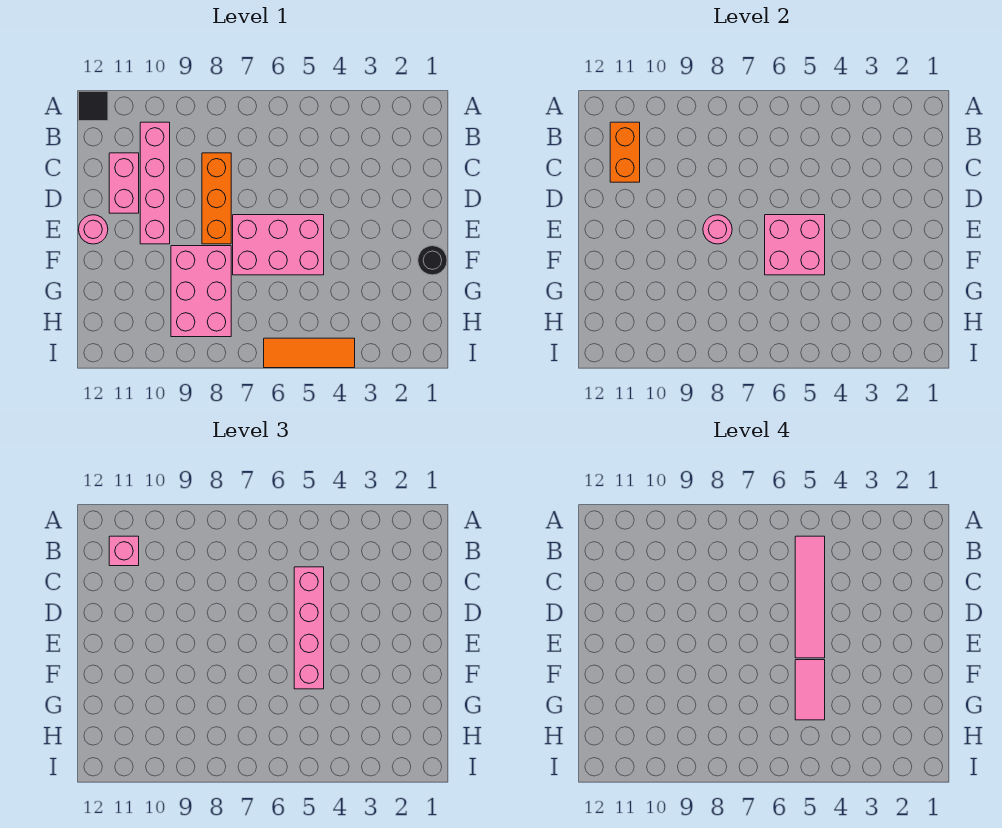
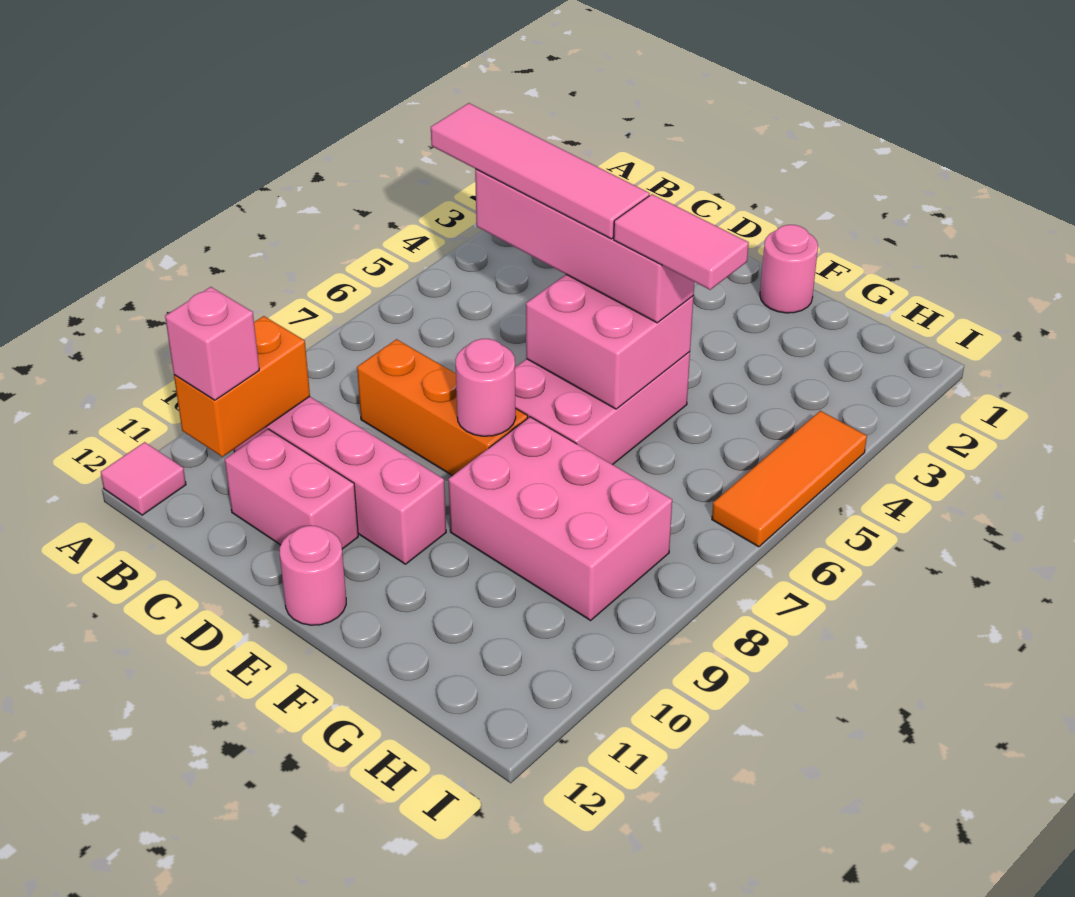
black tile A12 level 1 -> pink tile A12 level 1
orange brick B11:C11 level 2 -> orange brick B10:B11 level 2
black round brick F1 level 1 -> pink round brick F1 level 1

